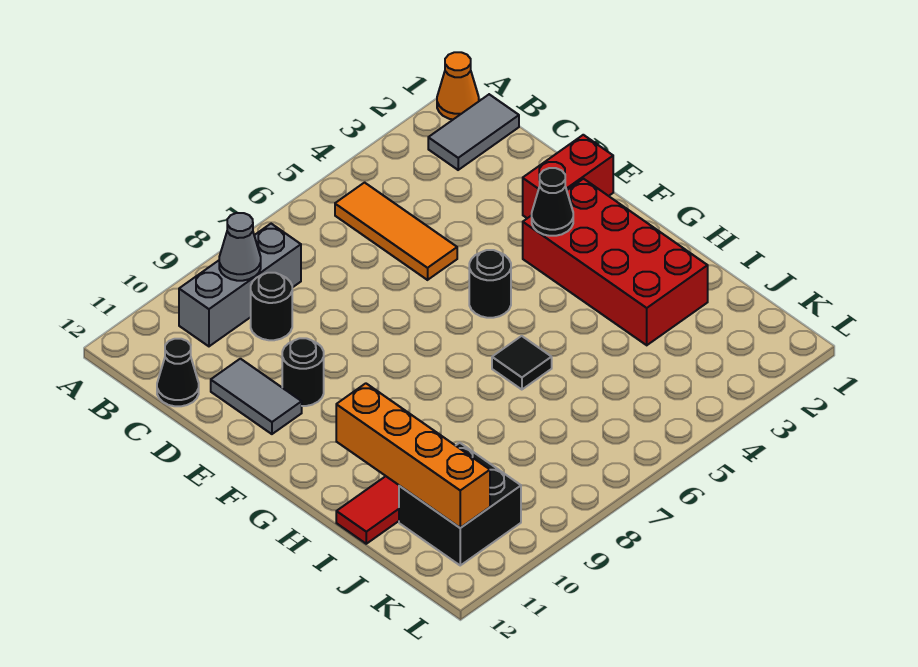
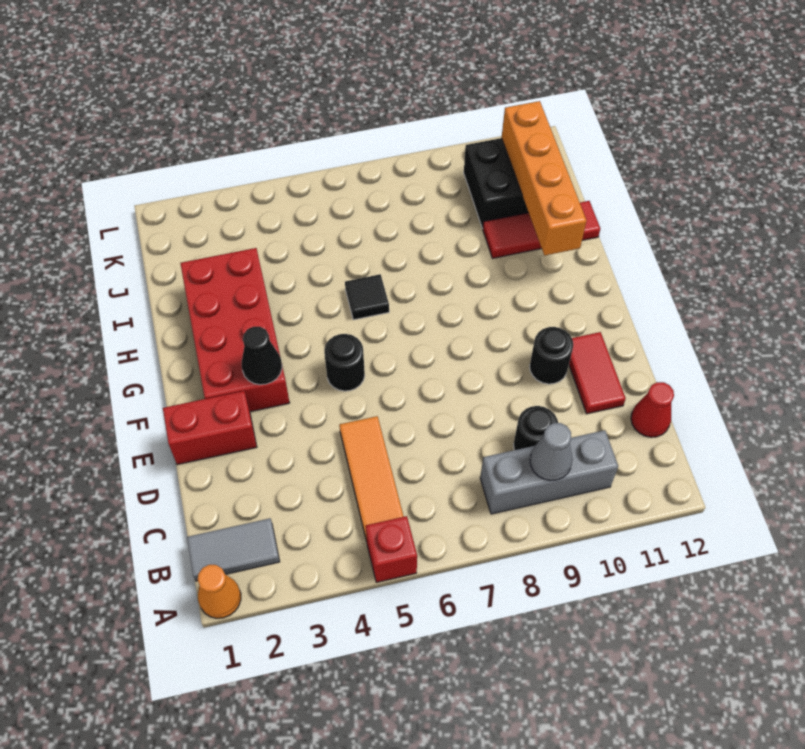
none -> red brick A5 level 1
black cone C12 level 1 -> red cone C12 level 1
grey tile D11:E11 level 1 -> red tile D11:E11 level 1

